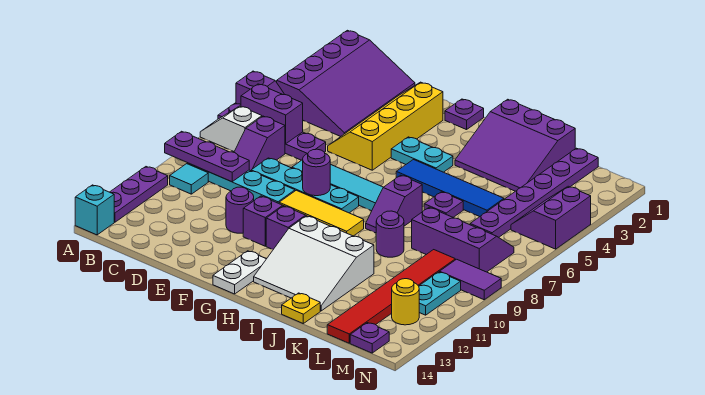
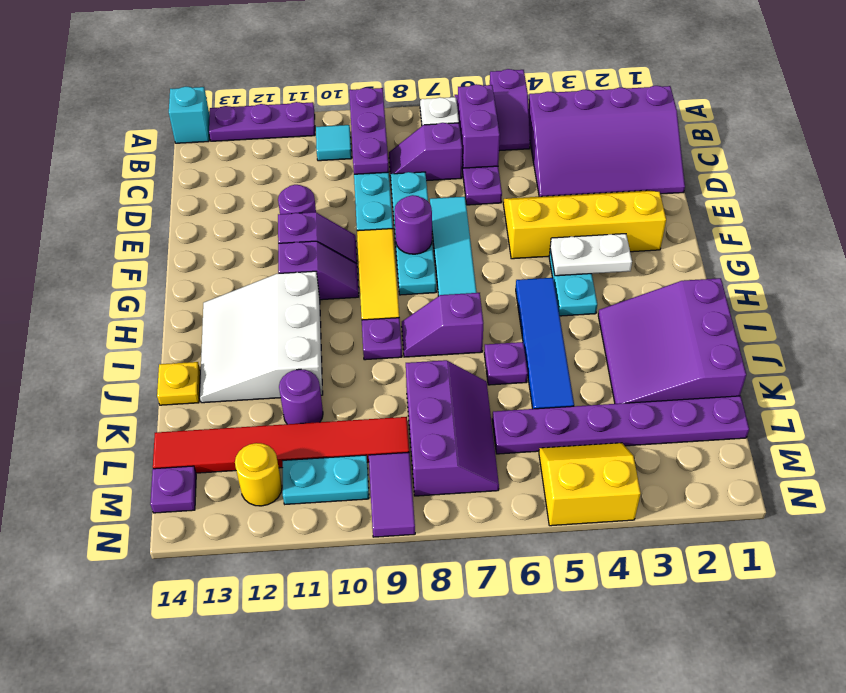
purple plate G1 level 1 -> purple plate I9 level 1
white plate G13:G14 level 1 -> white plate G3:G4 level 2
purple round brick J9 level 1 -> purple round brick K11 level 1
purple slope M4:N5 level 1 top N -> yellow slope M4:N5 level 1 top N

